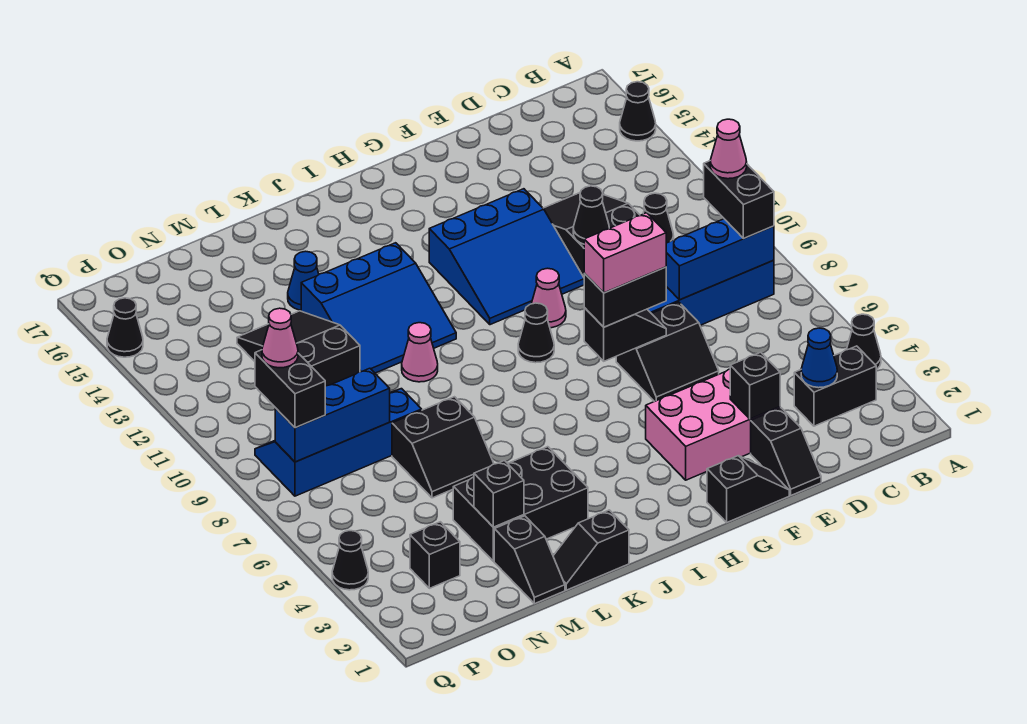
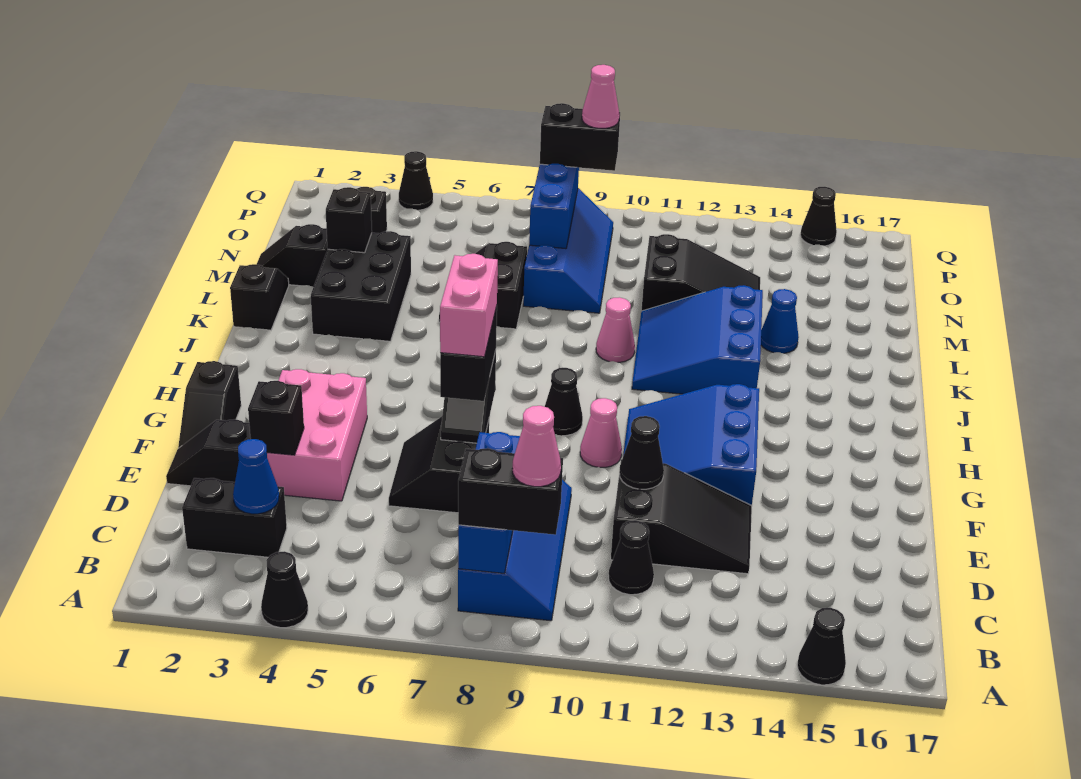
black brick B3:C3 level 1 -> black brick C2:C3 level 1

